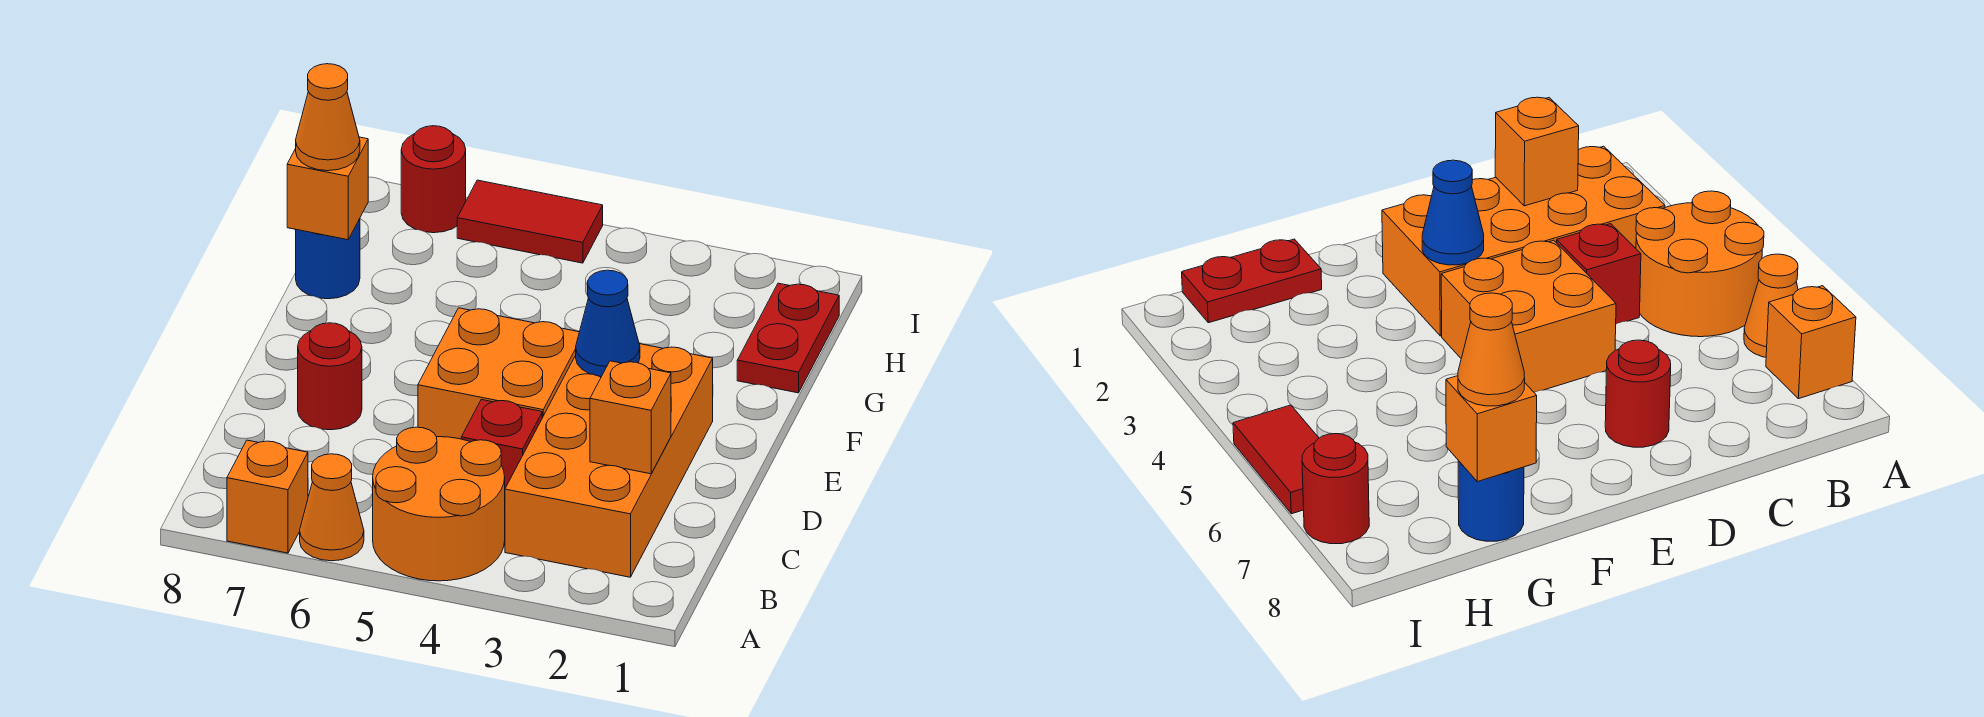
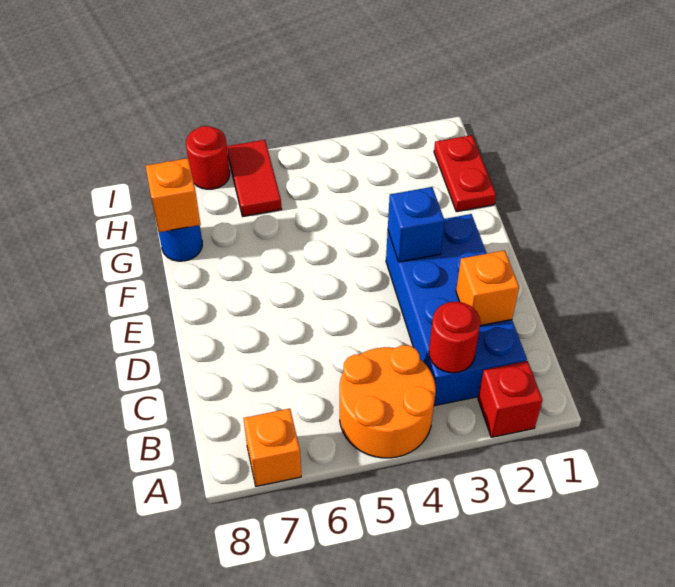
orange cone A6 level 1 -> none
orange brick B2:E3 level 1 -> blue brick B2:E3 level 1
red brick C4 level 1 -> red brick A2 level 1
orange brick D4:E5 level 1 -> none
red round brick D7 level 1 -> red round brick B3 level 2
blue cone E3 level 2 -> blue brick E3 level 2
orange cone G8 level 3 -> none
red tile I5:I6 level 1 -> red tile H6:I6 level 1

